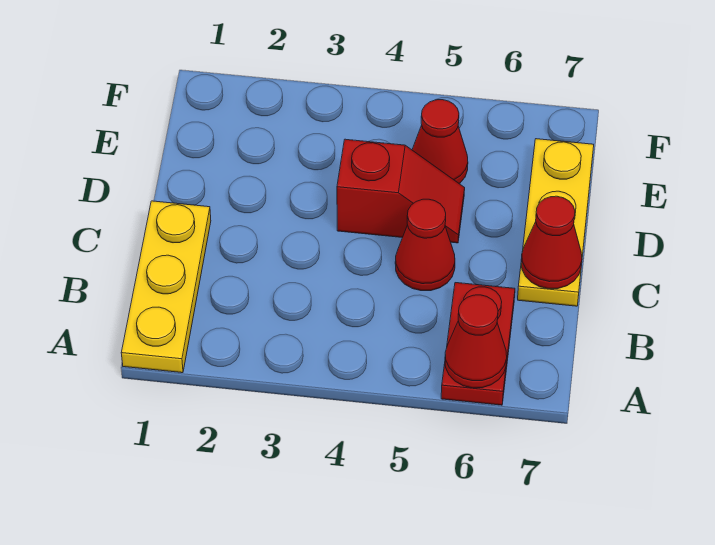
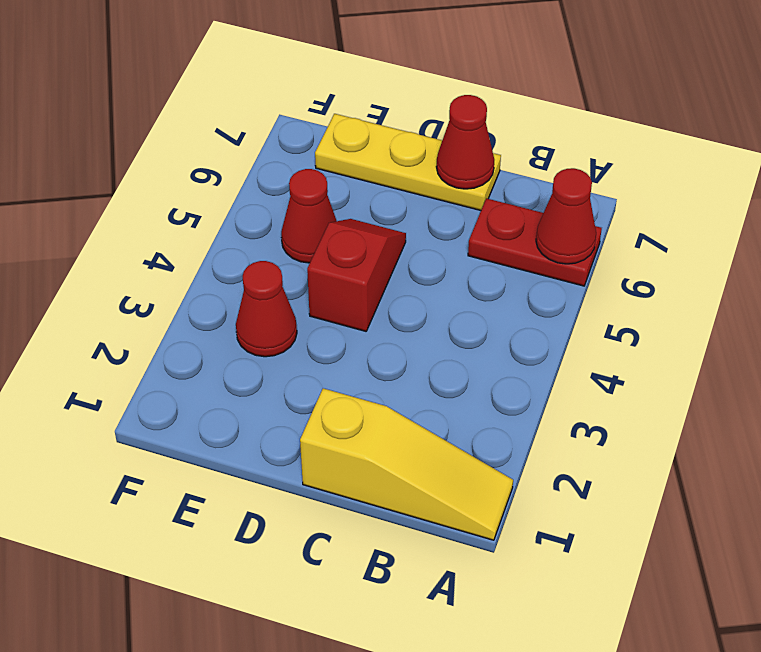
yellow plate A1:C1 level 1 -> yellow slope A1:C1 level 1 top C
red cone C5 level 1 -> red cone E3 level 1

